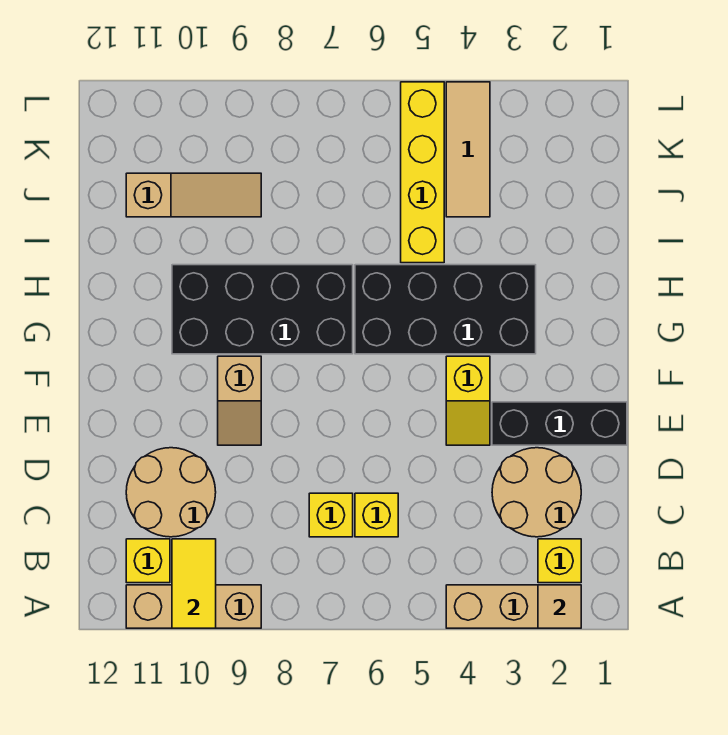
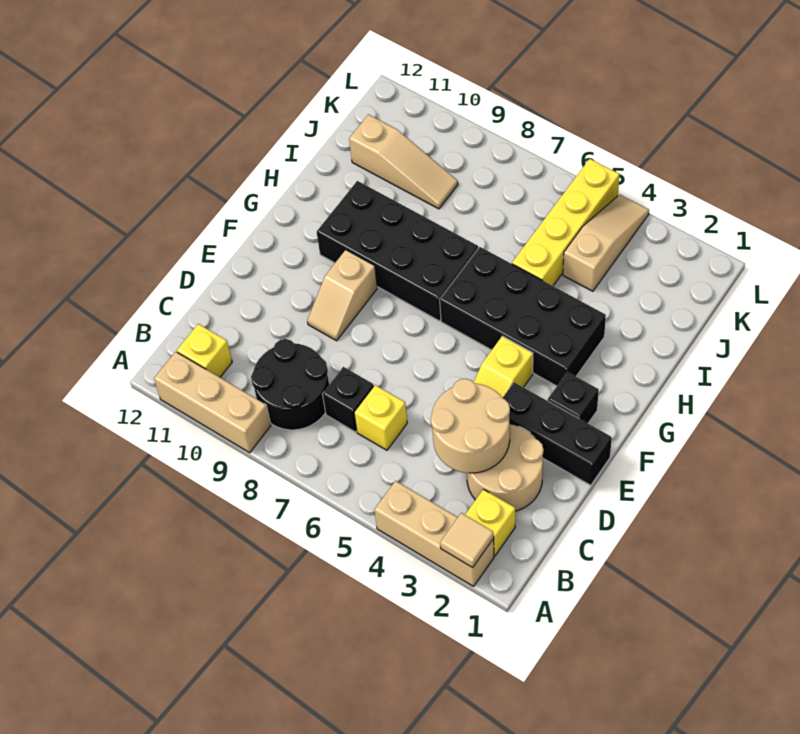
yellow tile A10:B10 level 2 -> none
none -> black round brick B8:C9 level 1
yellow brick C7 level 1 -> black brick C7 level 1
tan round brick C10:D11 level 1 -> tan round brick C3:D4 level 2
none -> black brick F2 level 1
tan tile J4:L4 level 1 -> tan slope J4:L4 level 1 top J

